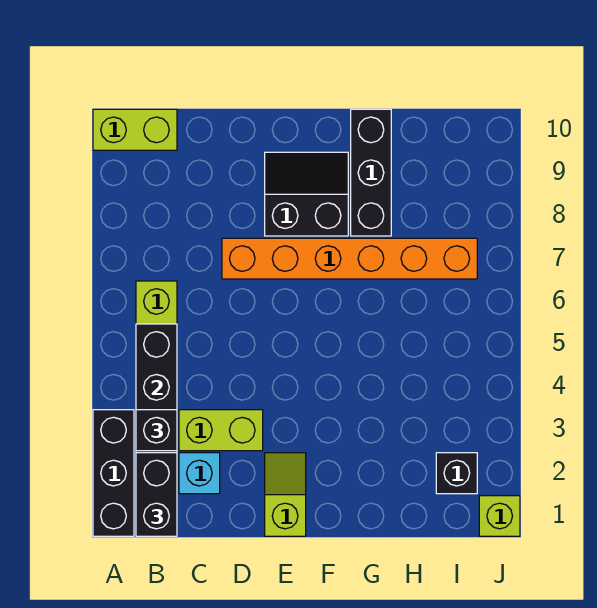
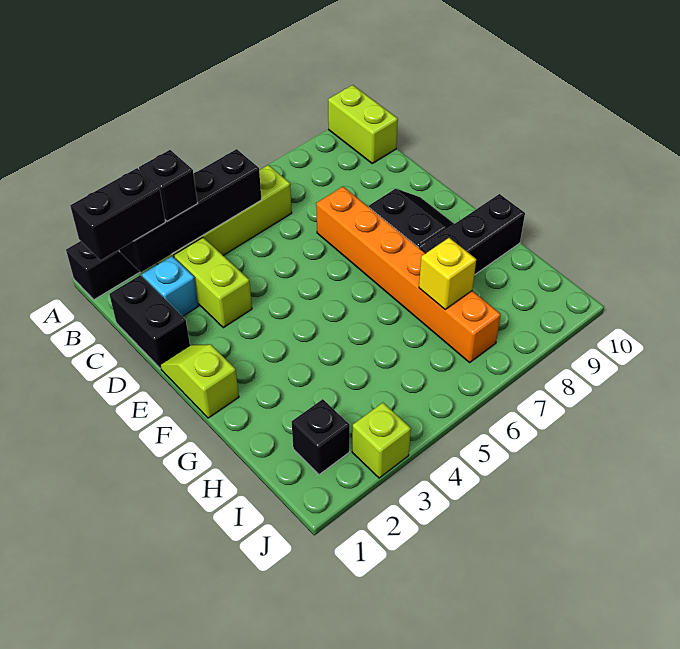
none -> black brick C1:D1 level 1
lime slope E1:E2 level 1 top 1 -> lime slope E1:F1 level 1 top F
none -> yellow brick H7 level 2
lime brick J1 level 1 -> lime brick J3 level 1

